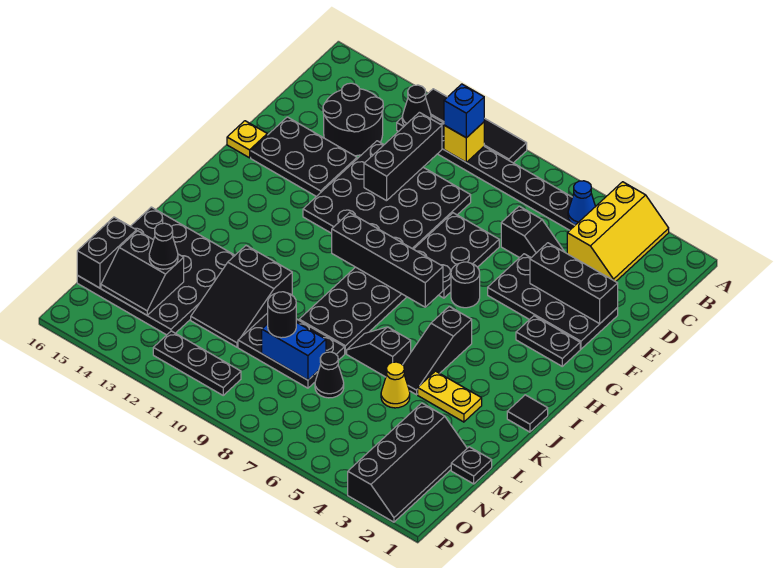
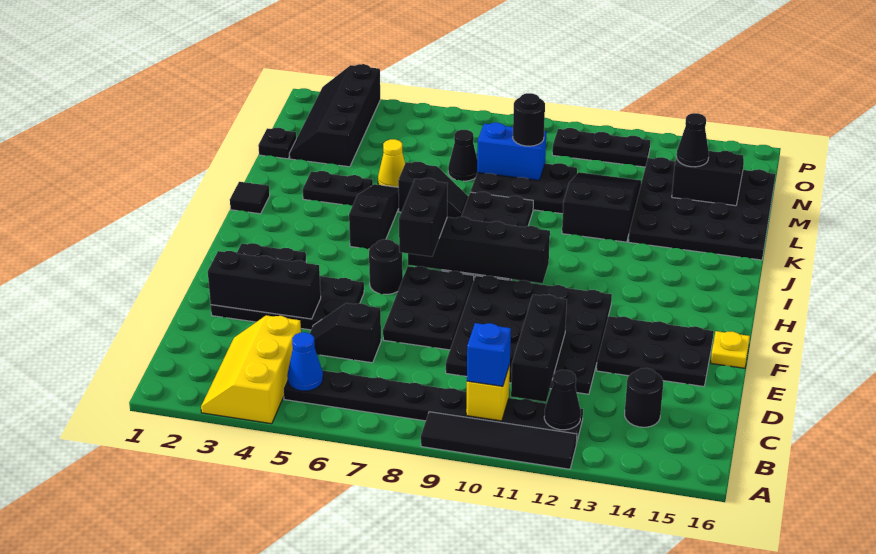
black round brick C13:D14 level 1 -> black round brick C14 level 1
yellow plate K3:K4 level 1 -> black plate K3:K4 level 1
black brick M16:N16 level 2 -> black brick G7:H7 level 3

